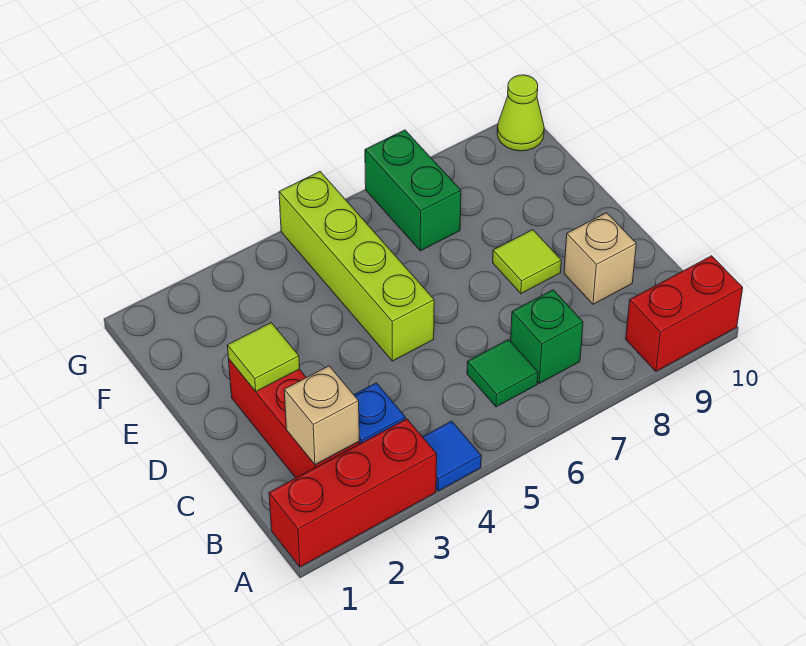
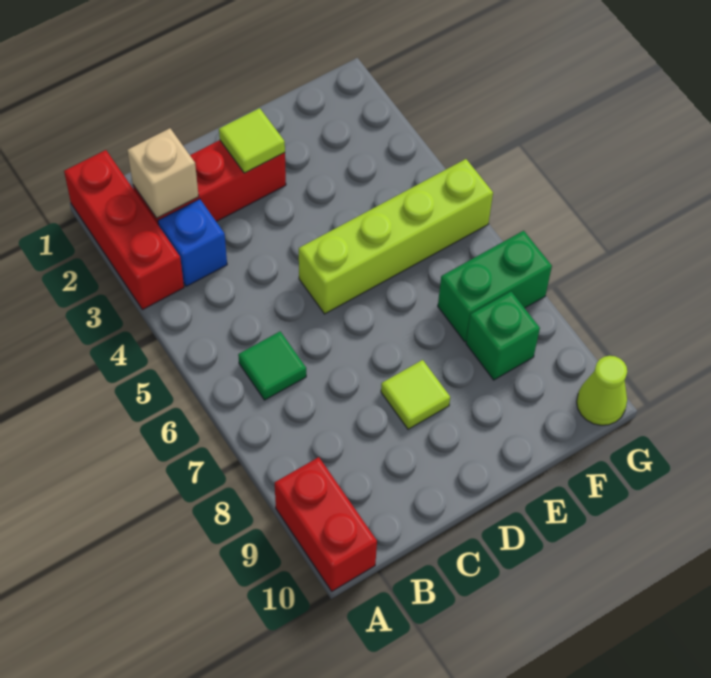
blue tile A4 level 1 -> none
green brick B7 level 1 -> green brick F8 level 1
tan brick C9 level 1 -> none

